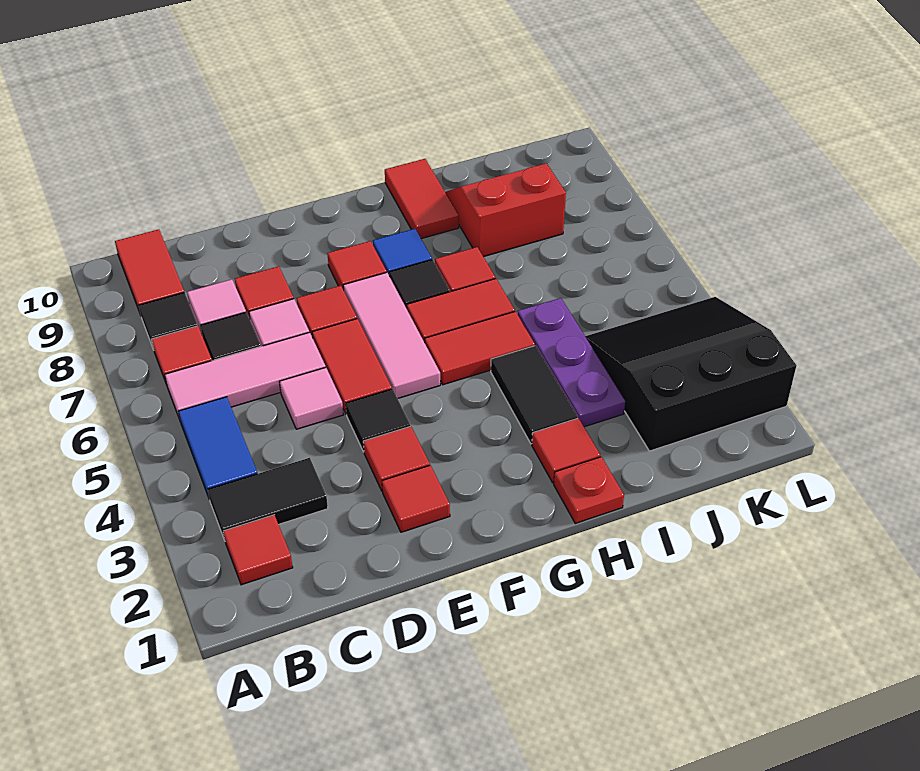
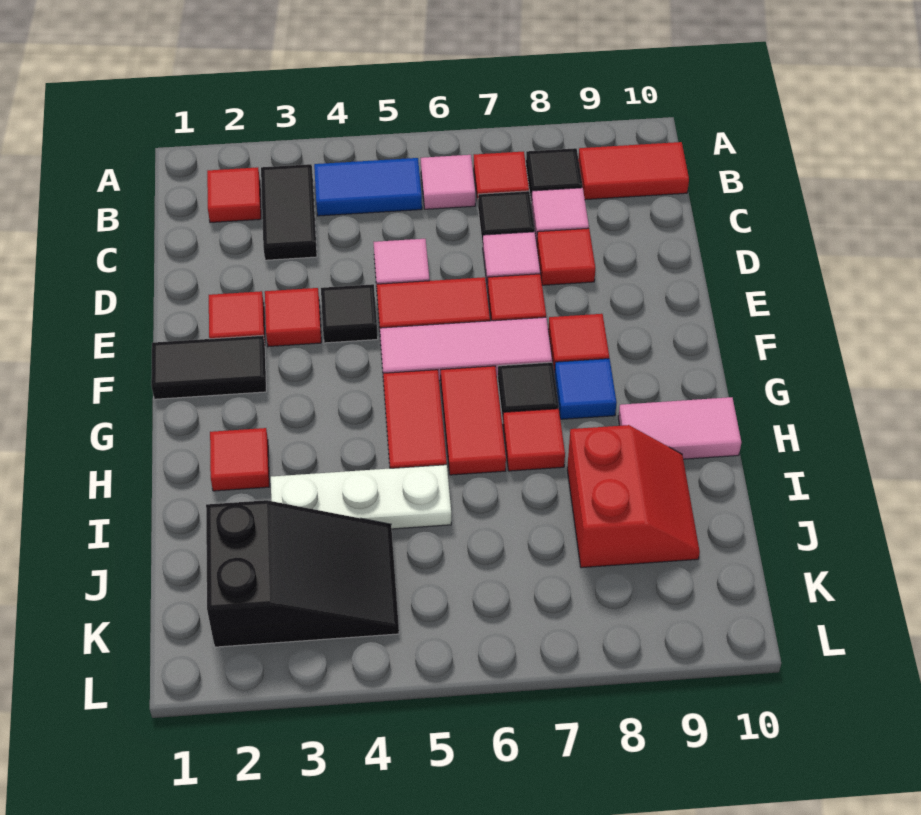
pink tile B6:D6 level 1 -> pink tile B6 level 1
red plate H1 level 1 -> none
black tile H3:H4 level 1 -> black tile F1:F2 level 1
red tile H9:H10 level 1 -> pink tile H9:H10 level 1
purple plate I3:I5 level 1 -> white plate I3:I5 level 1
black slope J2:L4 level 1 top 2 -> black slope J2:K4 level 1 top 2

